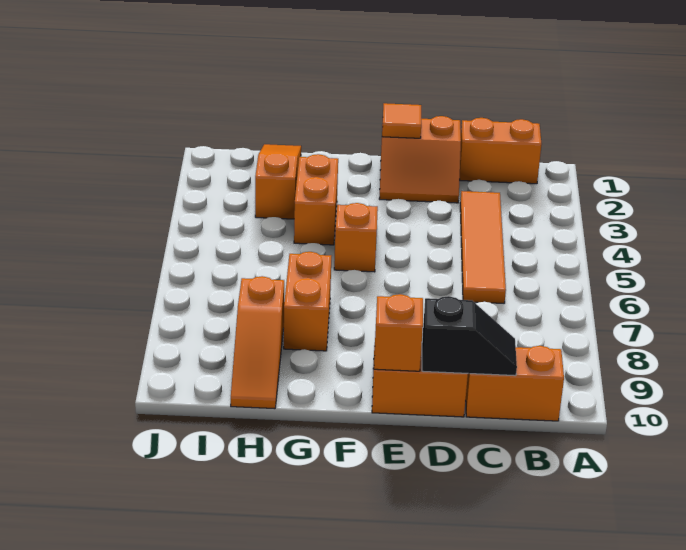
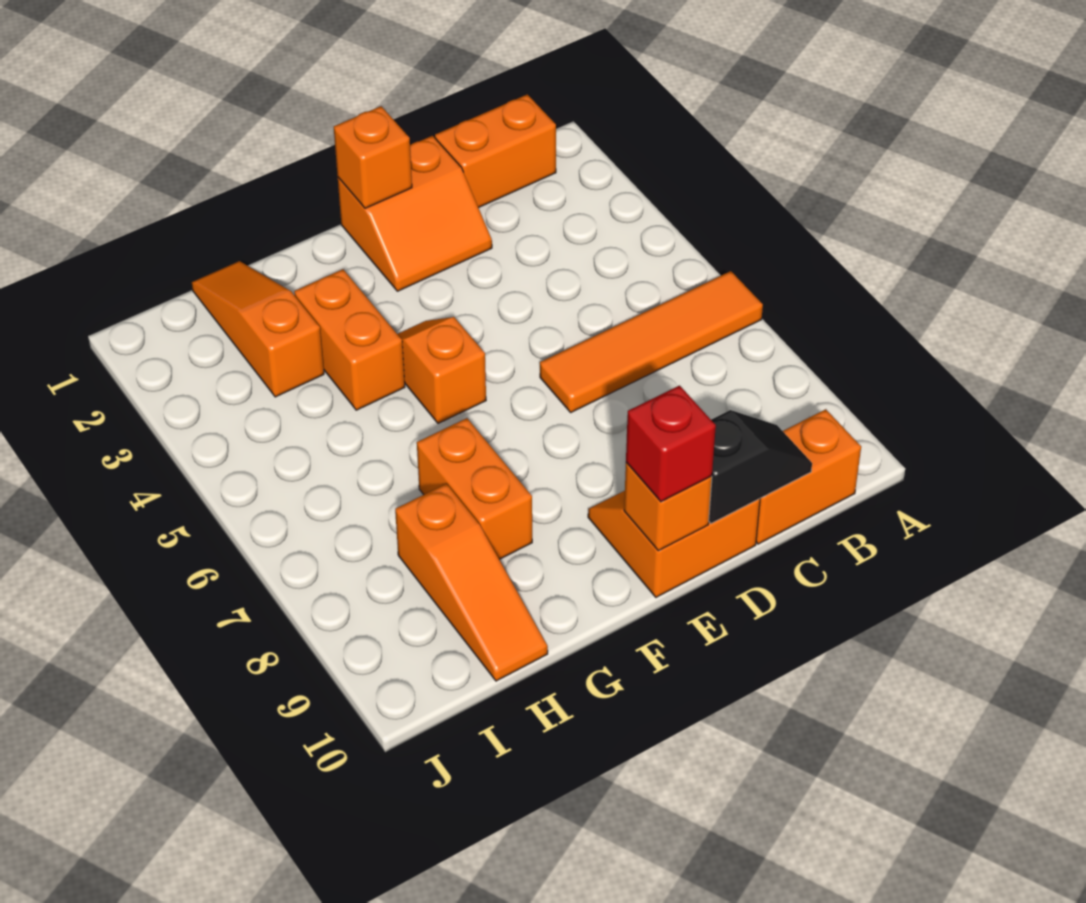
orange tile C3:C6 level 1 -> orange tile A6:D6 level 1
orange tile E1 level 2 -> orange brick E1 level 2
none -> red brick E10 level 3

